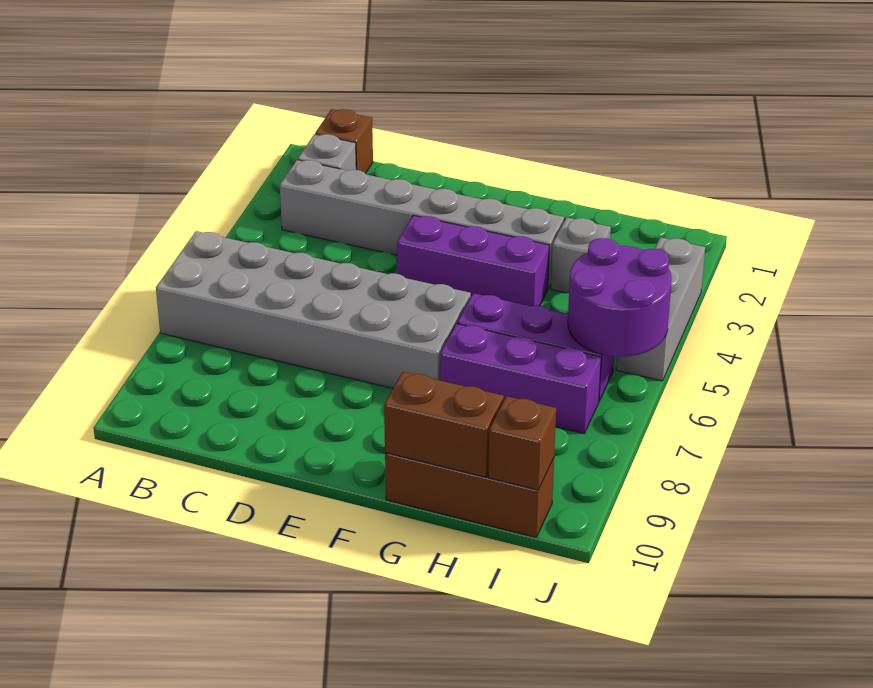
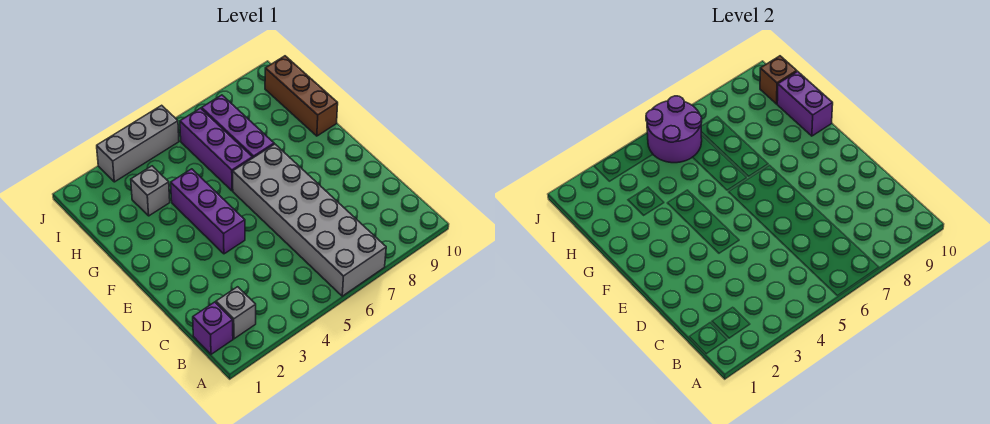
brown brick B1 level 1 -> purple brick B1 level 1
grey brick B3:G3 level 1 -> none
brown brick G10:H10 level 2 -> purple brick G10:H10 level 2

